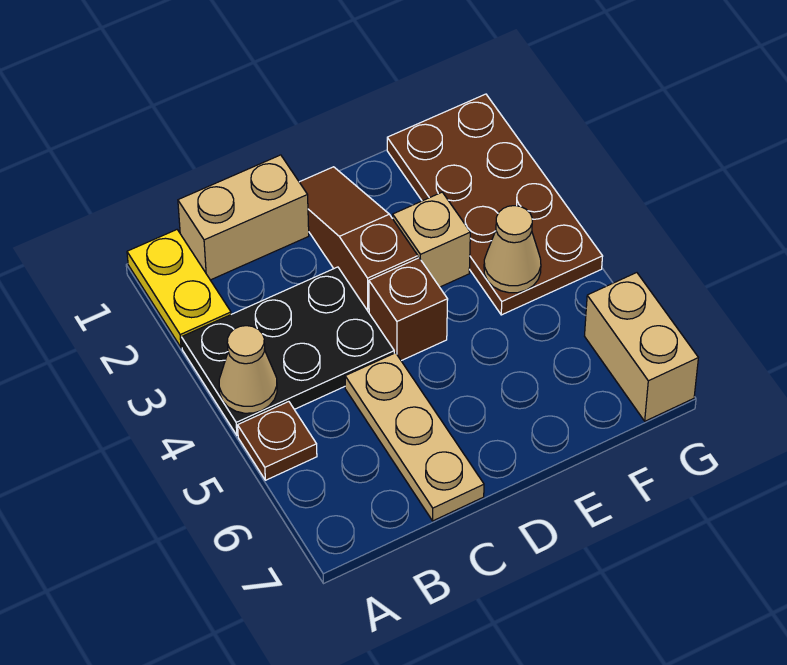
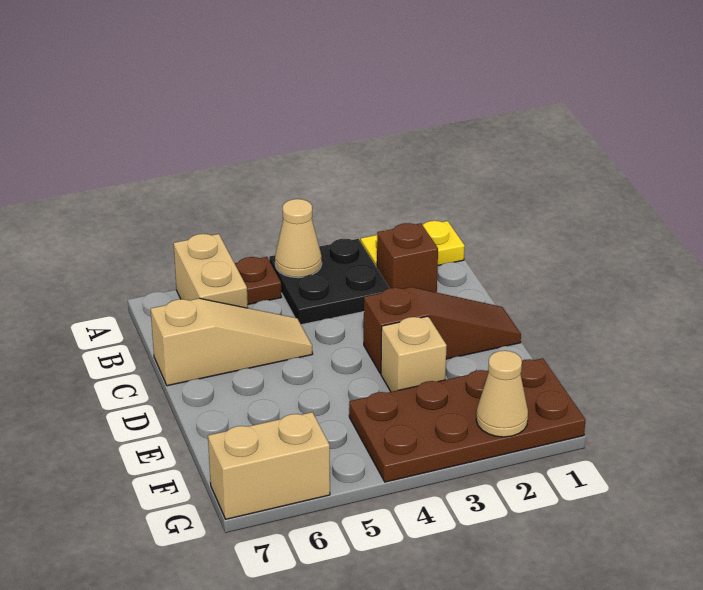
black plate A3:C4 level 1 -> black plate A3:B4 level 1
tan brick B1:C1 level 1 -> tan brick A6:B6 level 1
tan plate C5:C7 level 1 -> tan slope C5:C7 level 1 top 7
brown brick D4 level 1 -> brown brick B2 level 1
tan cone F4 level 2 -> tan cone G2 level 2

